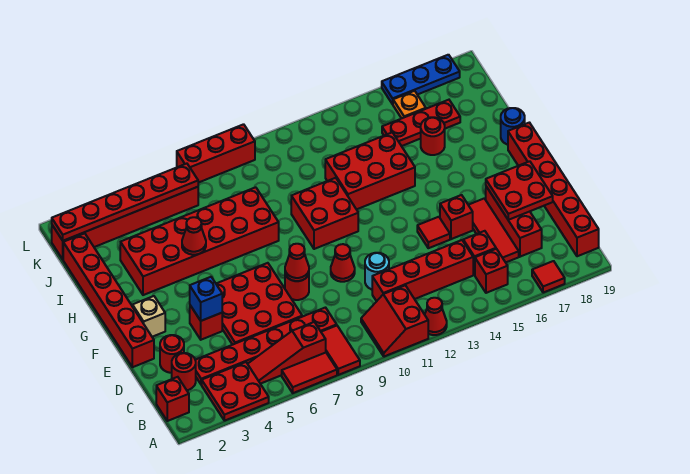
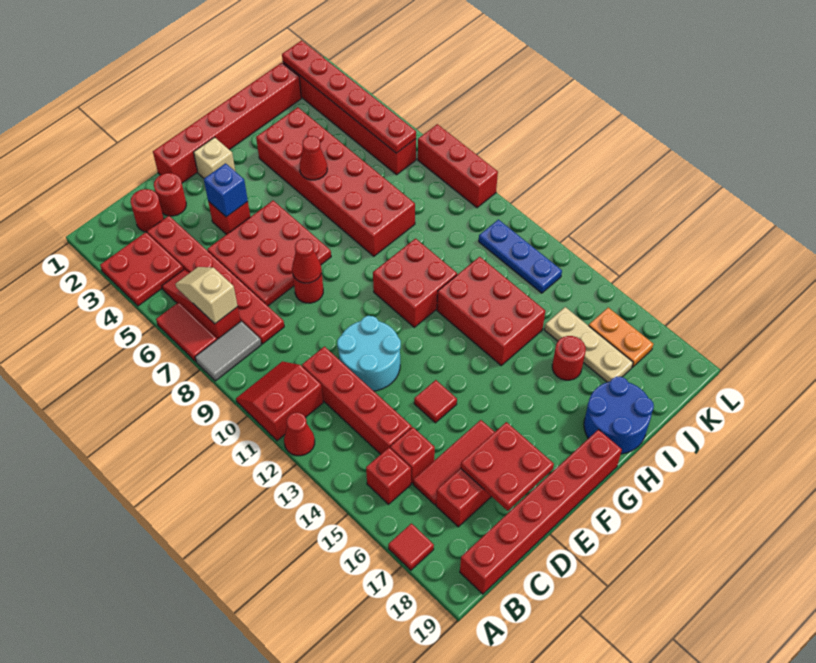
red tile A8:B8 level 1 -> grey tile A8:B8 level 1
red brick B1 level 1 -> none
none -> tan slope B6:B7 level 2 top 7
cyan round brick D11 level 1 -> cyan round brick D11:E12 level 1
red cone E10 level 1 -> none
red brick E15 level 1 -> none
blue round brick H19 level 1 -> blue round brick H18:I19 level 1
red plate J15:J17 level 1 -> tan plate J15:J17 level 1
orange plate K16 level 1 -> orange plate K16:K17 level 1
blue plate L16:L18 level 1 -> blue plate K11:K13 level 1

